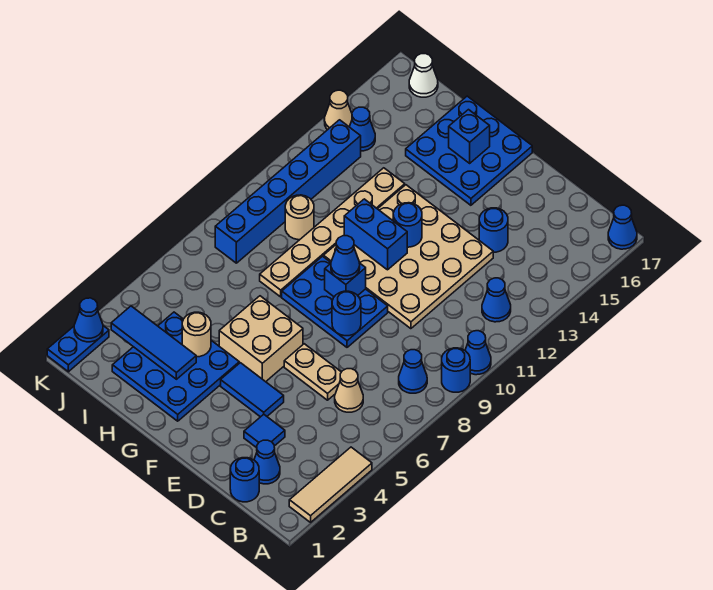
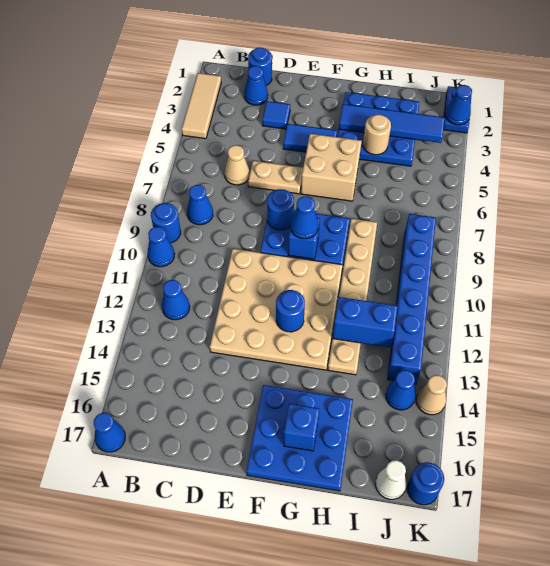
blue round brick D14 level 1 -> blue round brick K17 level 1
blue brick F11:G11 level 2 -> blue brick H12:I12 level 2
blue tile H3:J3 level 2 -> blue tile G3:J3 level 2
tan round brick I10 level 1 -> none

